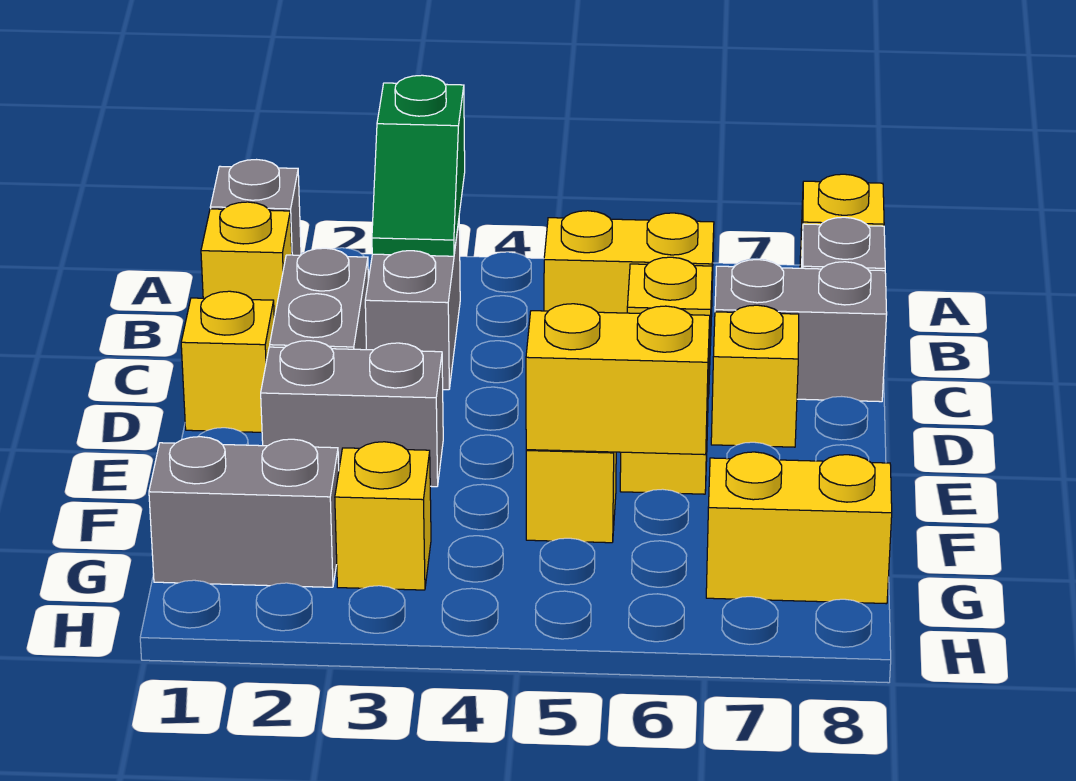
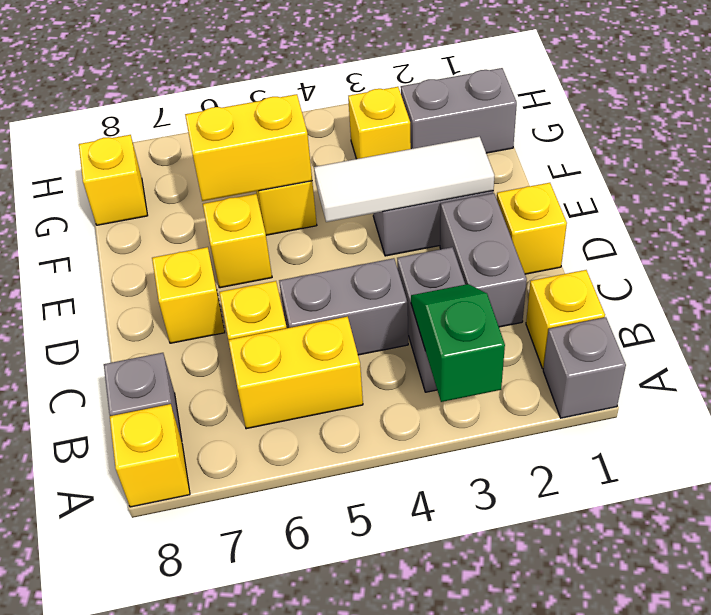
grey brick C7:C8 level 1 -> grey brick C4:C5 level 1
none -> white tile E2:E4 level 2
yellow brick G7:G8 level 1 -> yellow brick G8 level 1

